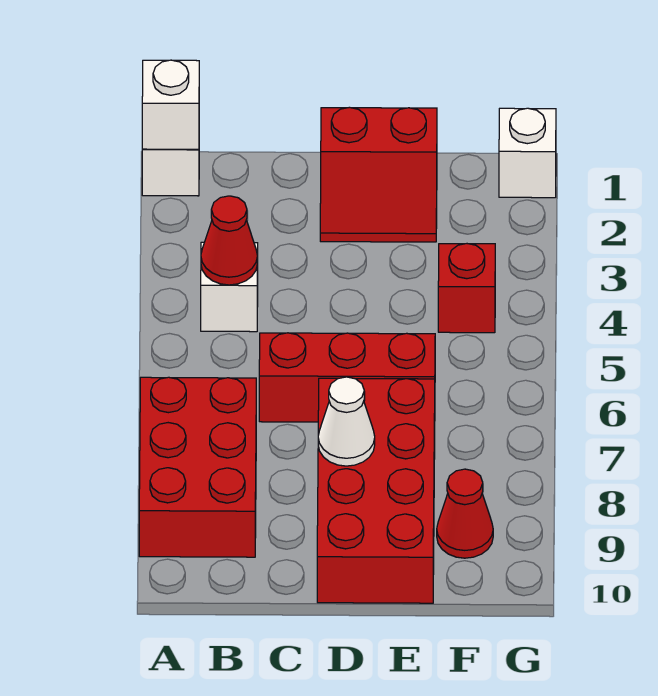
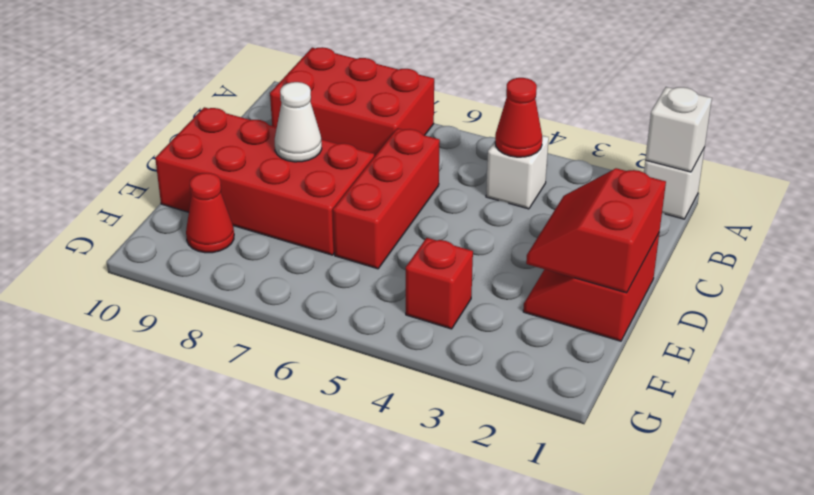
none -> red slope D1:E2 level 2 top 1
white brick G1 level 1 -> none

